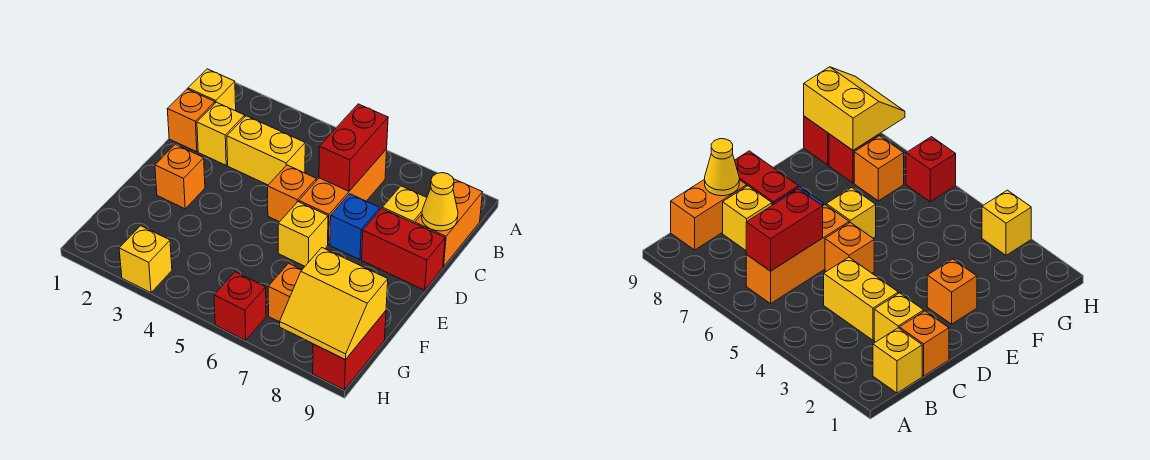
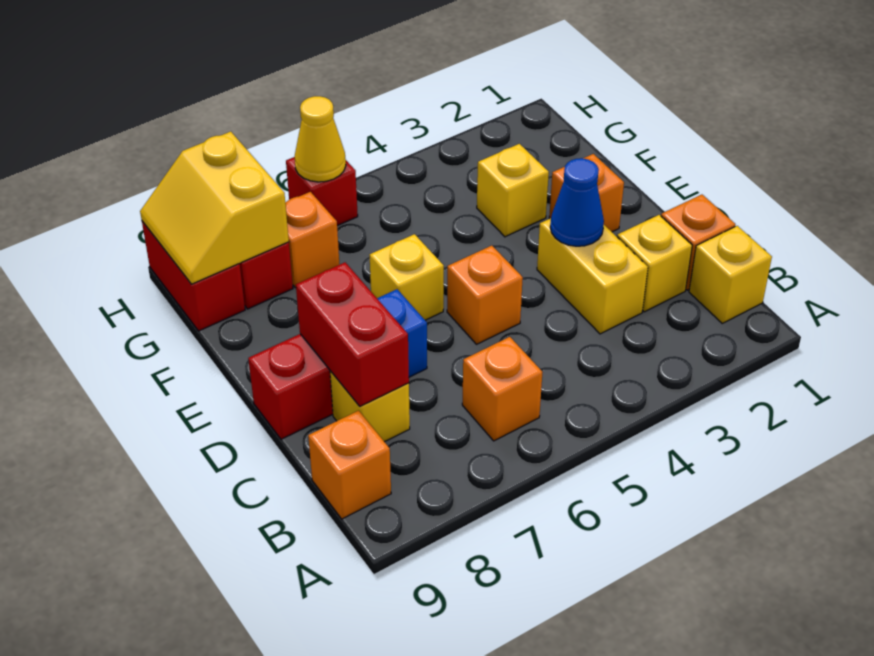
orange brick B6:D6 level 1 -> orange brick B6 level 1
red brick B6:C6 level 2 -> red brick C8:D8 level 2
orange brick B9:C9 level 1 -> orange brick B9 level 1
yellow brick C3:C4 level 1 -> yellow brick C3:D3 level 1
yellow cone C9 level 2 -> yellow cone H6 level 2
none -> blue cone D3 level 2
yellow slope G8:H9 level 2 top G -> yellow slope G8:H9 level 2 top 8
yellow brick H3 level 1 -> yellow brick F3 level 1

